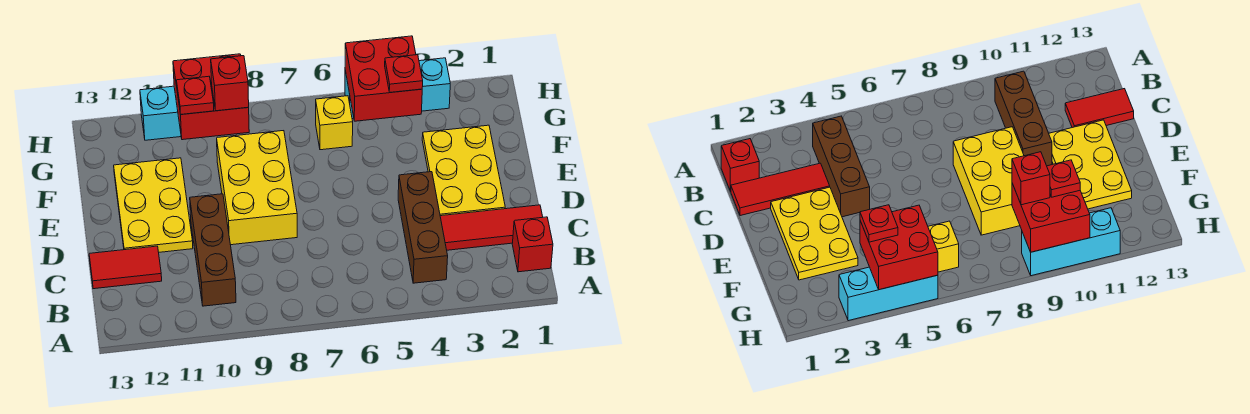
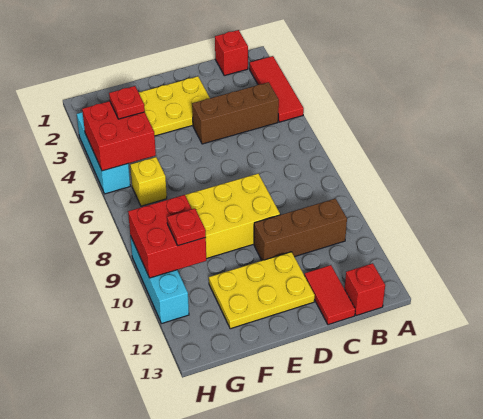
red tile C1:C3 level 1 -> red tile A2:A4 level 1
red brick G9 level 3 -> red brick B13 level 1

